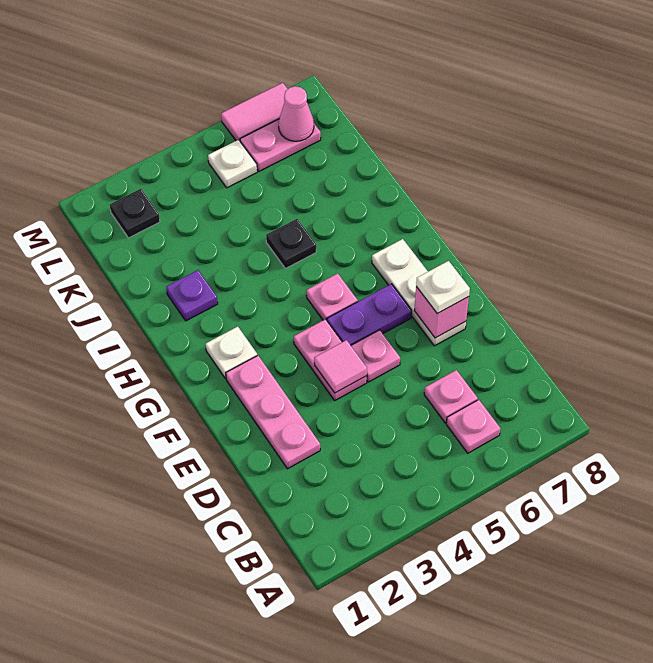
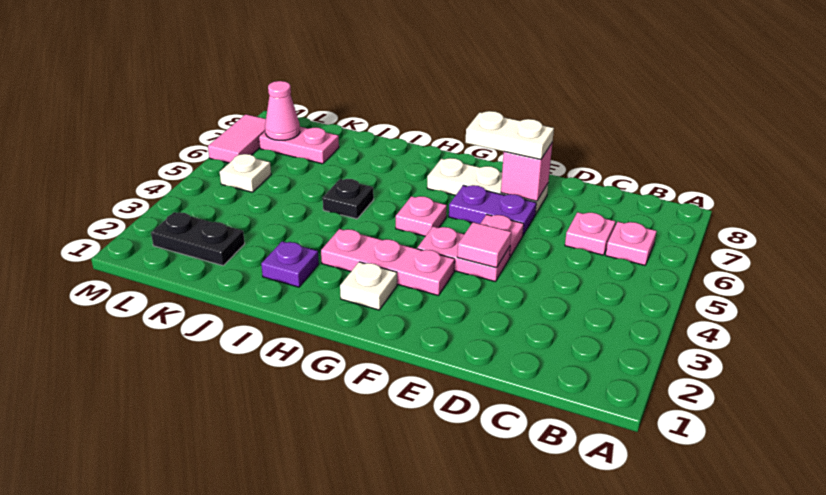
pink plate D2:F2 level 1 -> pink plate F3:H3 level 1
white plate E7 level 3 -> white plate E7:F7 level 3
purple plate F5:F6 level 1 -> purple plate E6:F6 level 1
black plate L2 level 1 -> black plate K2:L2 level 1
pink plate L6:L7 level 1 -> pink plate K7:L7 level 1

